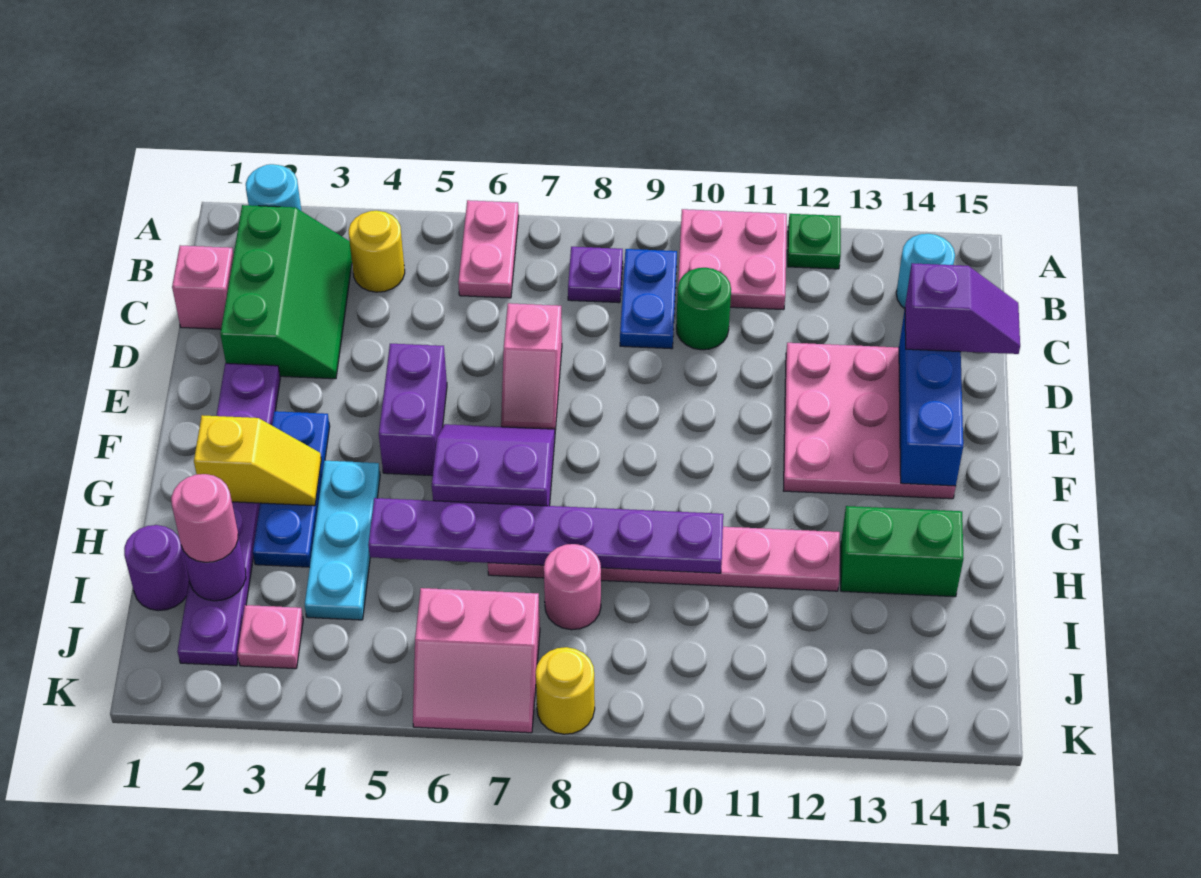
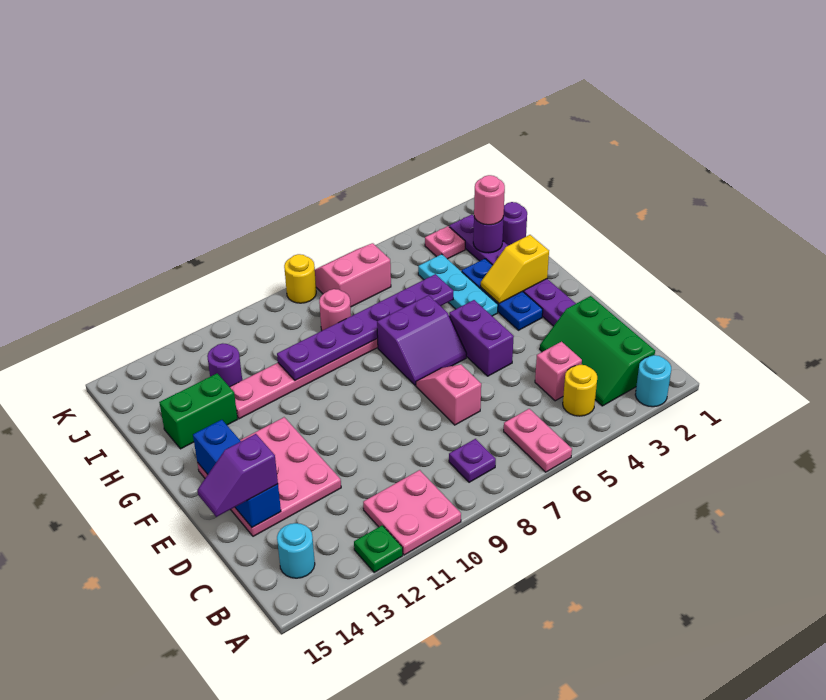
blue plate B9:C9 level 1 -> none
pink brick C1 level 1 -> pink brick C4 level 1
green round brick C10 level 1 -> none
none -> purple round brick I12 level 1

